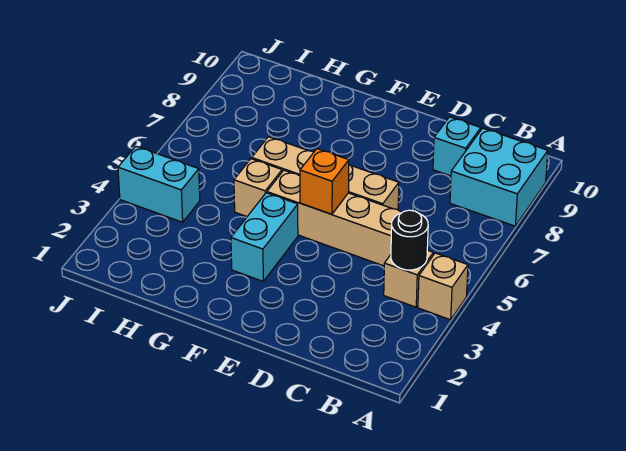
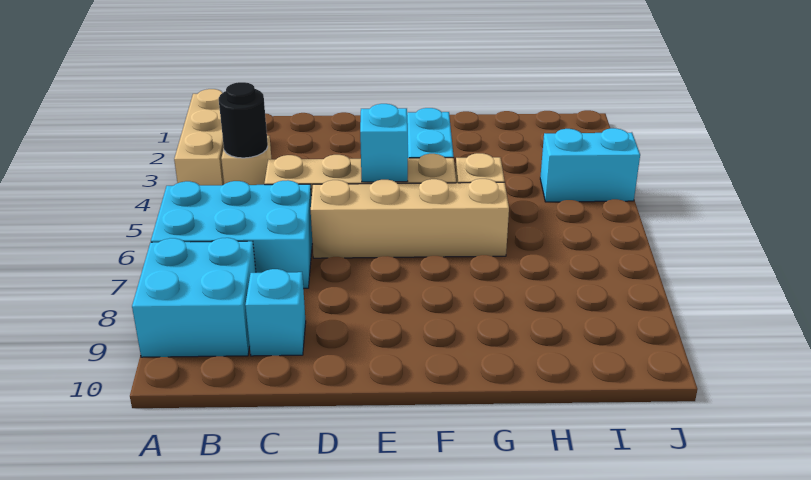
tan brick A4 level 1 -> tan brick A2:A4 level 1
none -> cyan brick A6:C7 level 1
orange brick E5 level 2 -> cyan brick E5 level 2

